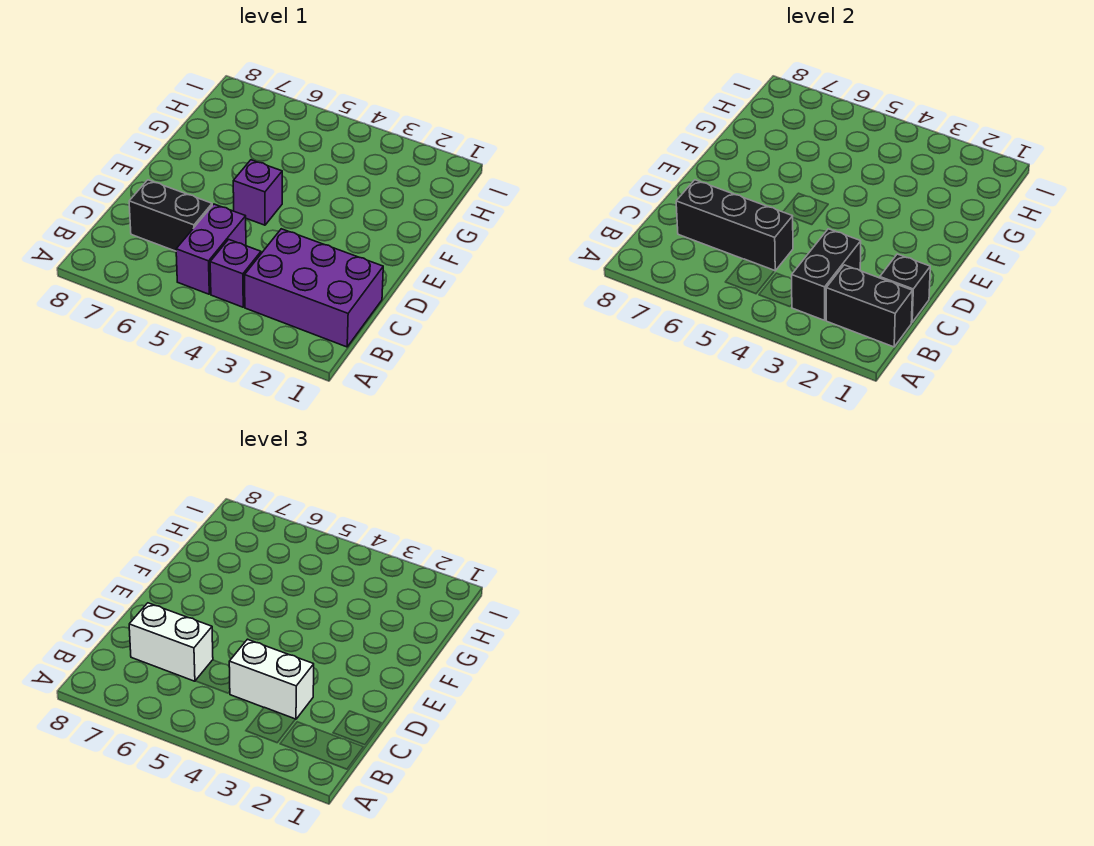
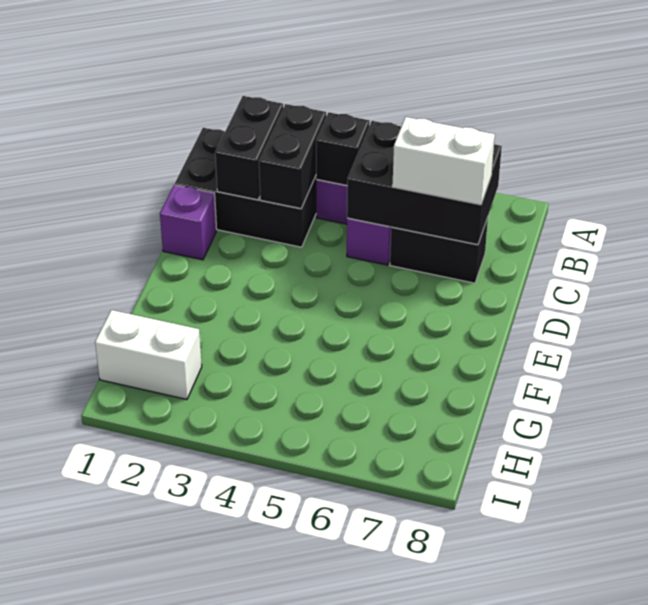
purple brick B1:C3 level 1 -> black brick B1:C3 level 1
black brick B1:B2 level 2 -> black brick B2:C2 level 2
black brick C1 level 2 -> black brick B4 level 2
white brick C3:C4 level 3 -> white brick H1:H2 level 1
black brick C5:C7 level 2 -> black brick B5:C7 level 2
purple brick E5 level 1 -> purple brick D1 level 1

